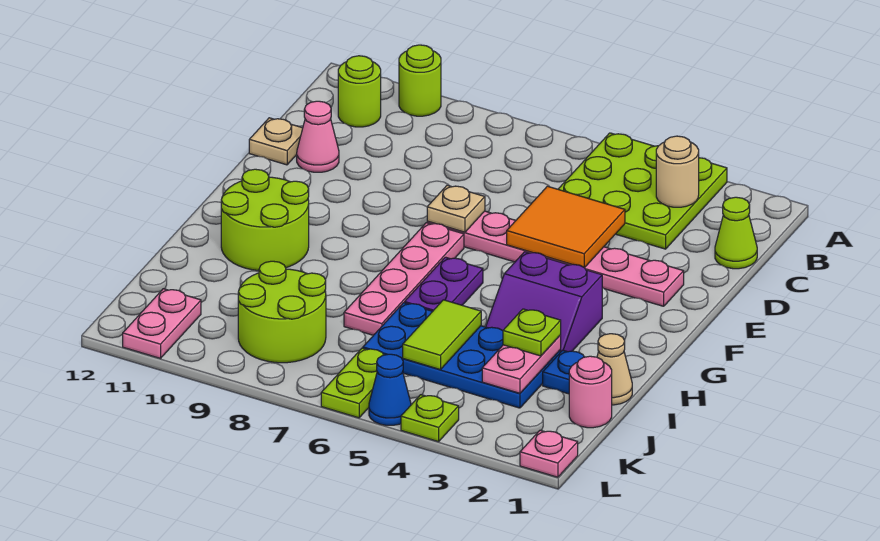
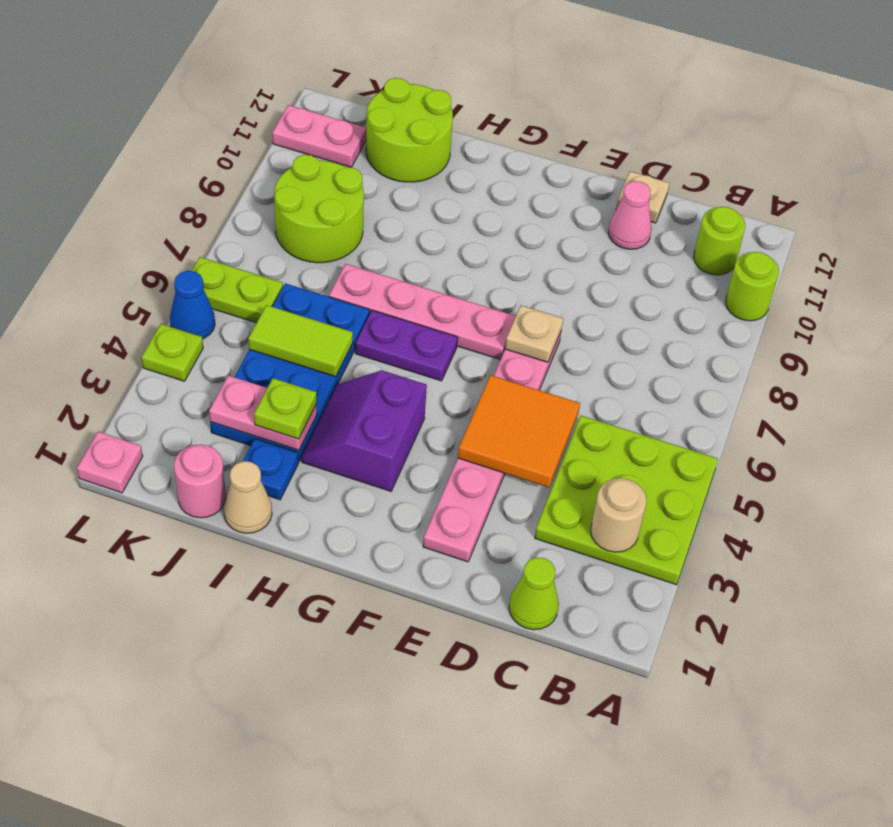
lime round brick G10:H11 level 1 -> lime round brick I11:J12 level 1

